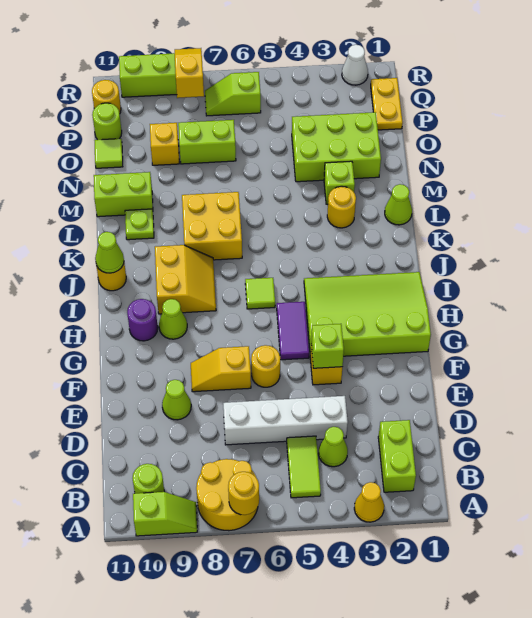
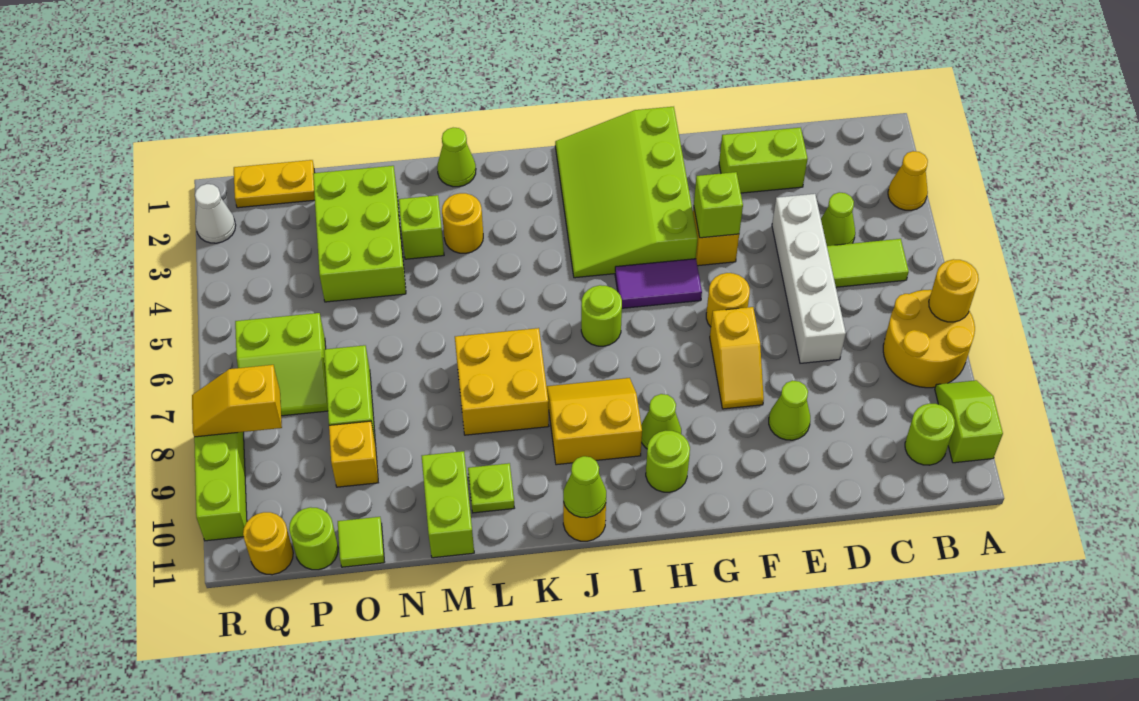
lime brick B2:C2 level 1 -> lime brick D2:E2 level 1
purple round brick H10 level 1 -> lime round brick H10 level 1
lime tile I6 level 1 -> lime round brick I6 level 1
lime slope Q6:Q7 level 1 top 6 -> lime slope P6:Q7 level 1 top 6

